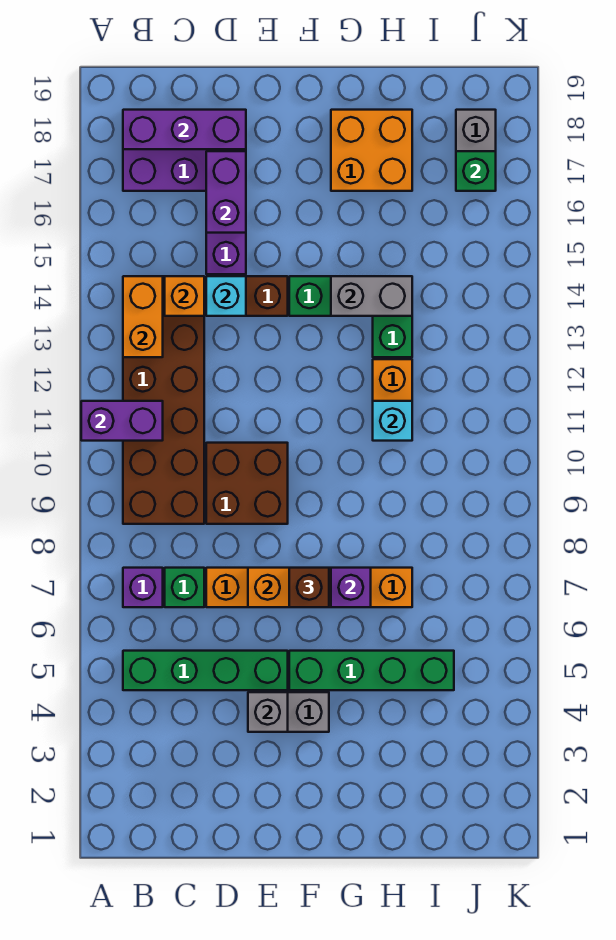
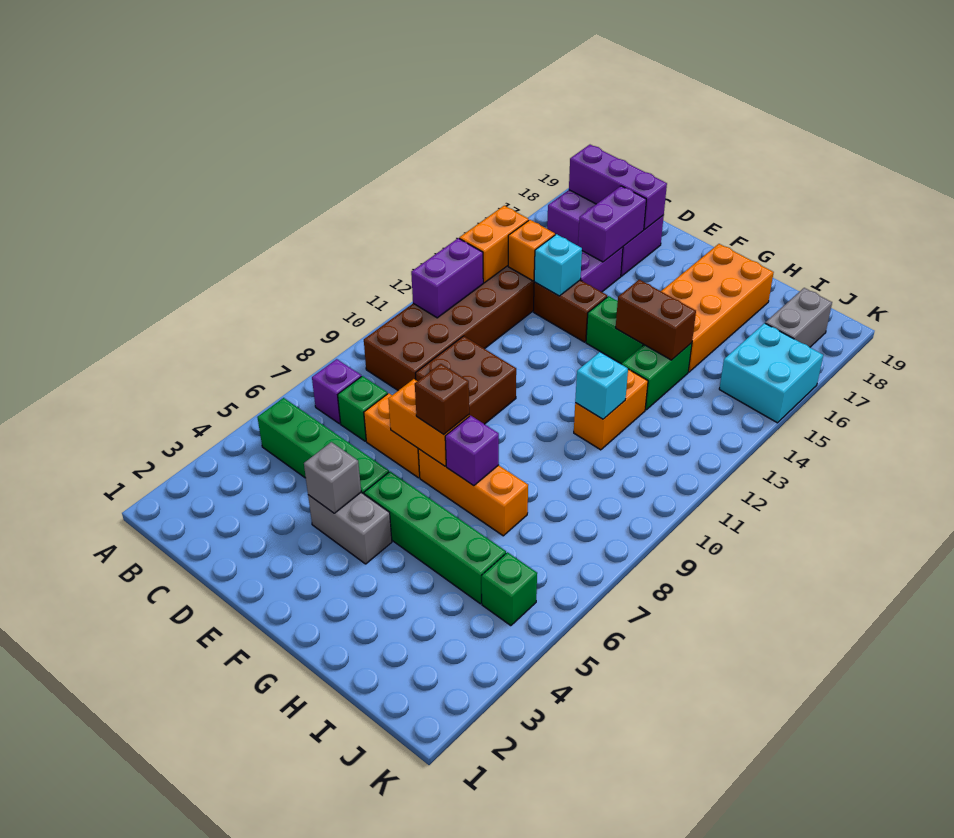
purple brick A11:B11 level 2 -> purple brick B11:B12 level 2
grey brick G14:H14 level 2 -> brown brick G14:H14 level 2
orange brick G17:H18 level 1 -> orange brick G15:H18 level 1
none -> cyan brick J15:K16 level 1
green brick J17 level 2 -> green brick J5 level 1

